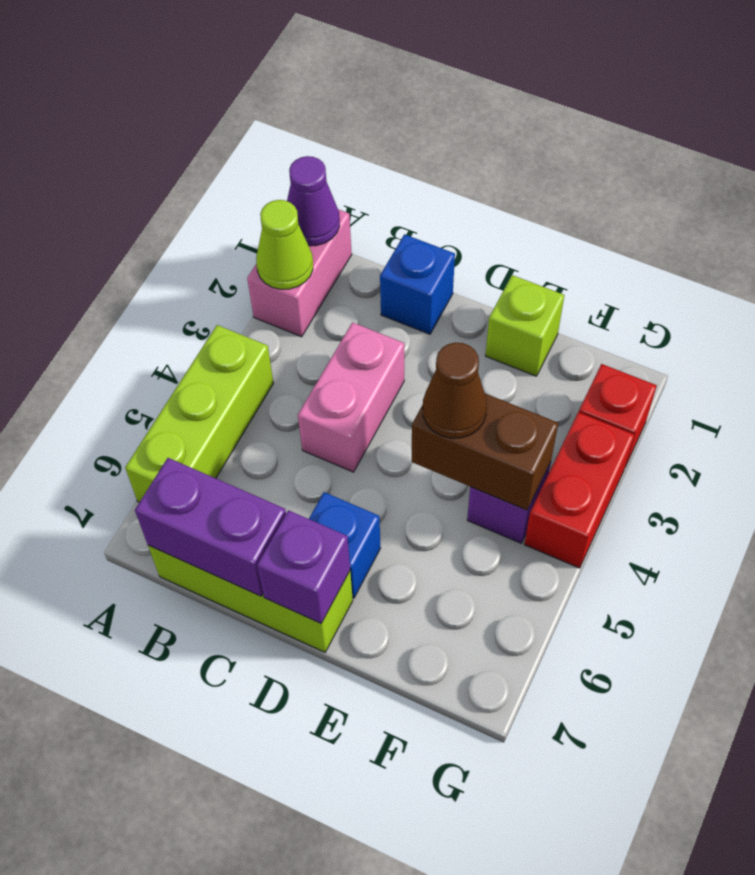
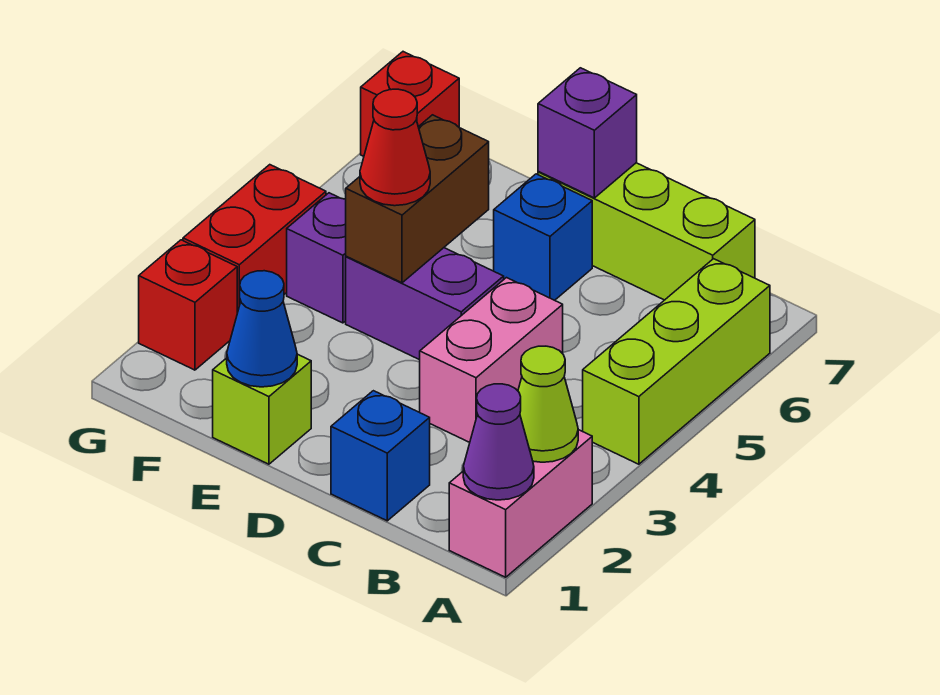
purple brick B7:C7 level 2 -> purple brick D4:E4 level 1
none -> blue cone E1 level 2
brown brick E4:F4 level 2 -> brown brick E4:E5 level 2
brown cone E4 level 3 -> red cone E4 level 3
none -> red brick G7 level 1

